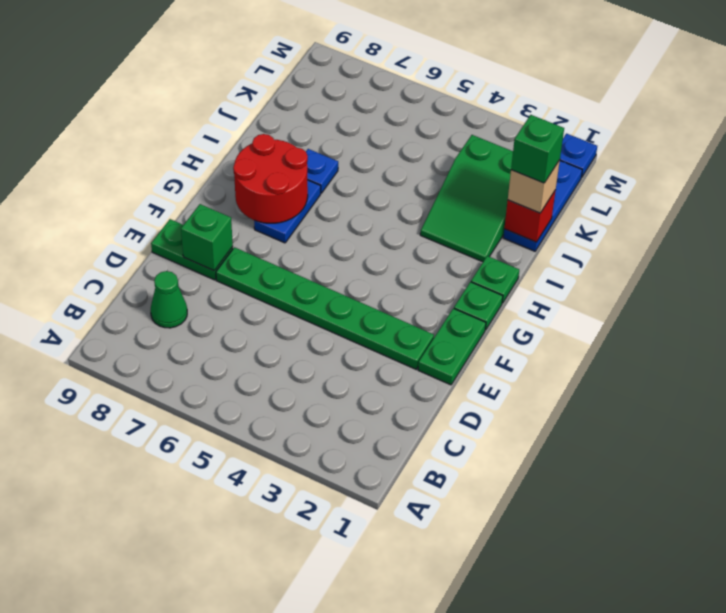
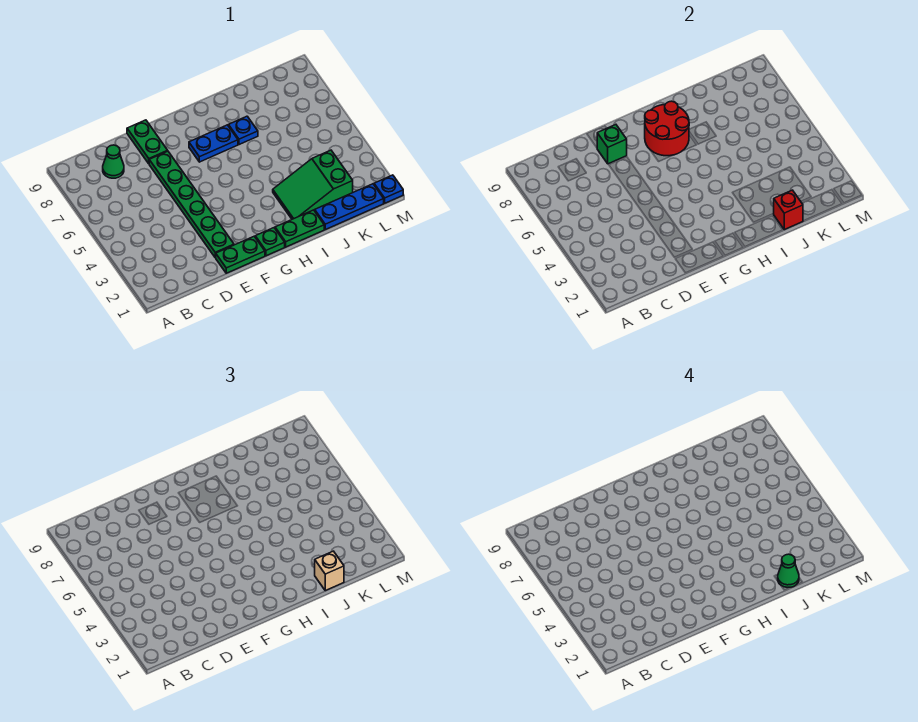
green plate H1 level 1 -> green plate H1:I1 level 1
green brick J1 level 4 -> green cone J1 level 4

